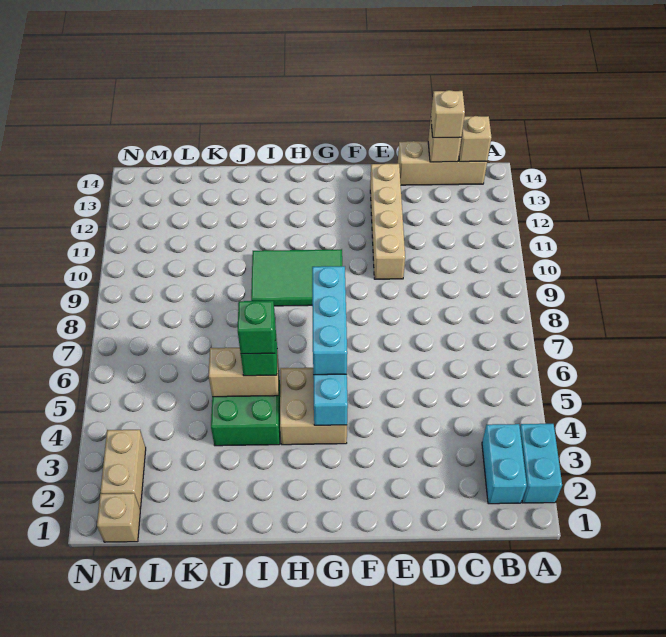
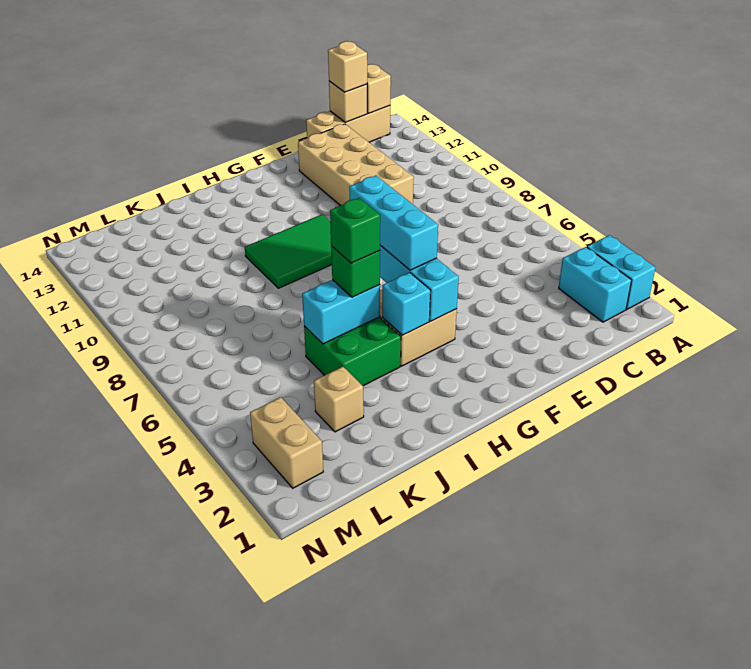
tan brick E10:E13 level 1 -> tan brick D10:E13 level 1
none -> cyan brick H4 level 2
tan brick I5:J5 level 2 -> cyan brick I5:J5 level 2
tan brick M1 level 1 -> tan brick K3 level 1

